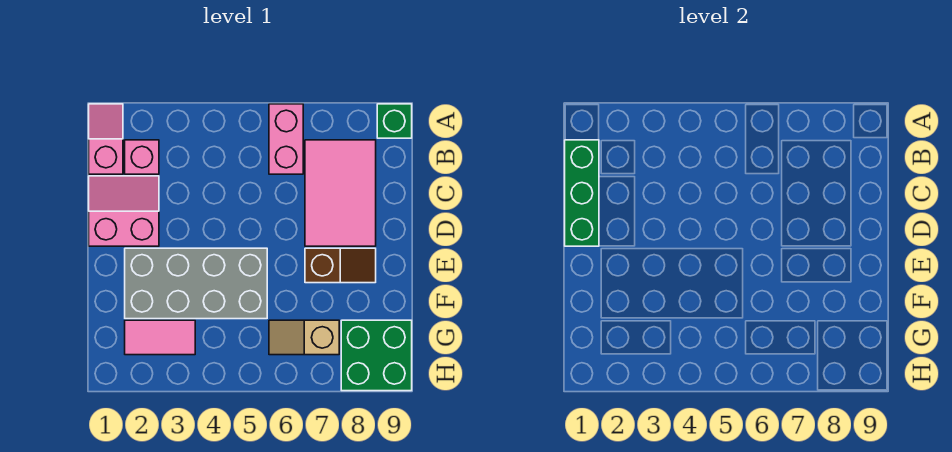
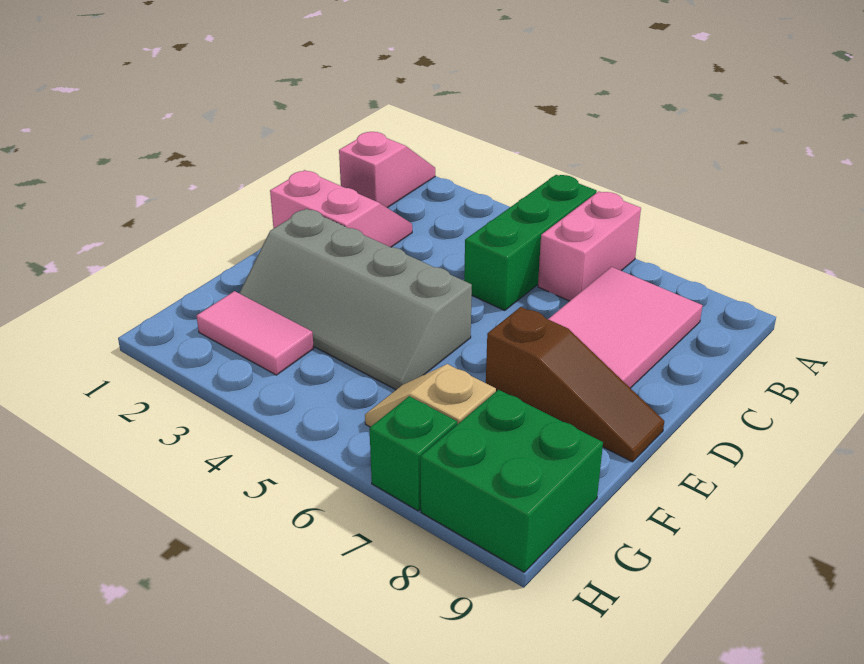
green brick A9 level 1 -> green brick H7 level 1
green brick B1:D1 level 2 -> green brick A5:C5 level 1
pink brick B2 level 1 -> none
grey brick E2:F5 level 1 -> grey slope E2:F5 level 1 top E
brown slope E7:E8 level 1 top 7 -> brown slope E7:E9 level 1 top 7

